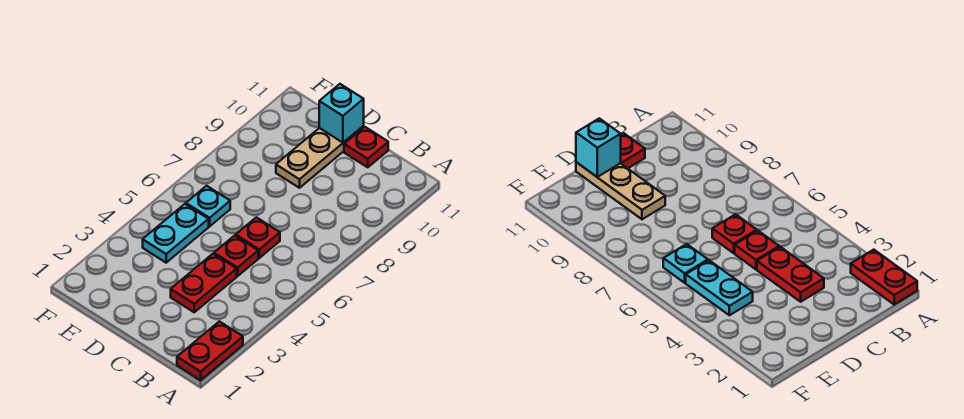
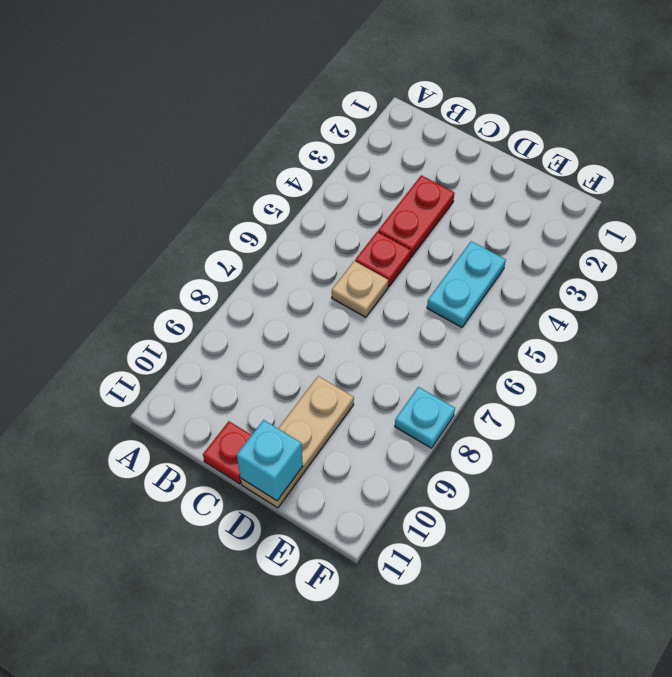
red plate A1:A2 level 1 -> none
red plate C6 level 1 -> tan plate C6 level 1
cyan plate E6 level 1 -> cyan plate F8 level 1

